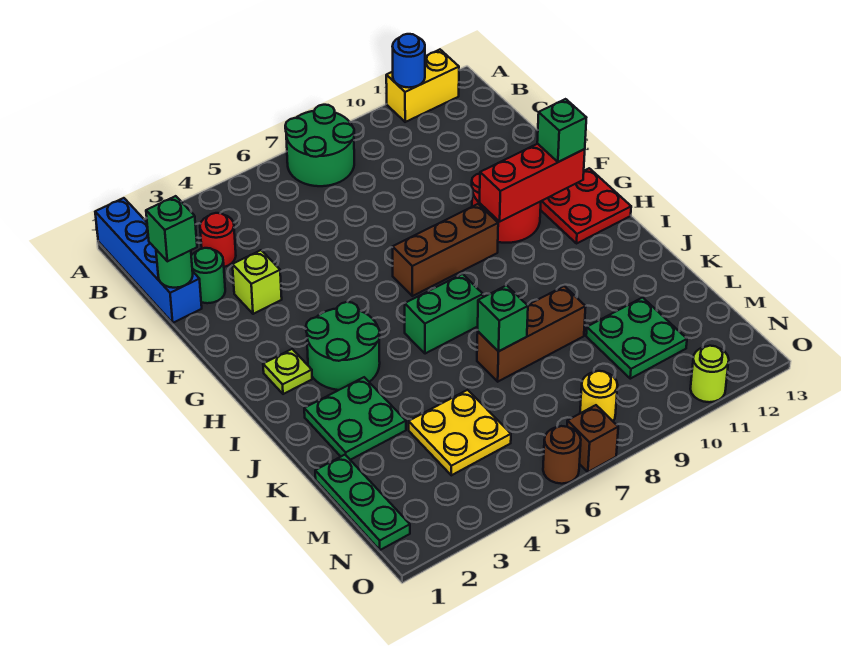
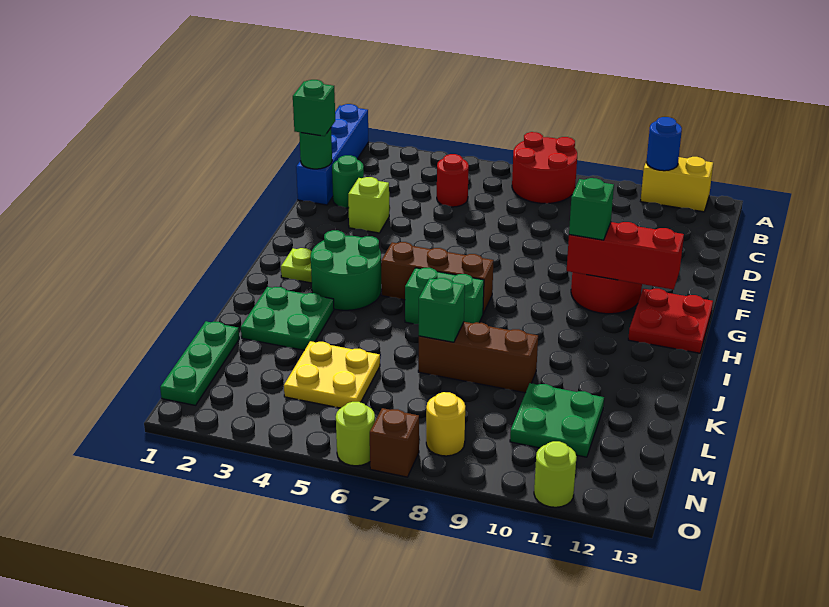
green round brick A7:B8 level 1 -> red round brick A7:B8 level 1
red round brick C3 level 1 -> red round brick C5 level 1
brown brick G7:G9 level 1 -> brown brick H5:H7 level 1
green brick G12 level 3 -> green brick G10 level 3
brown round brick O6 level 1 -> lime round brick O6 level 1

